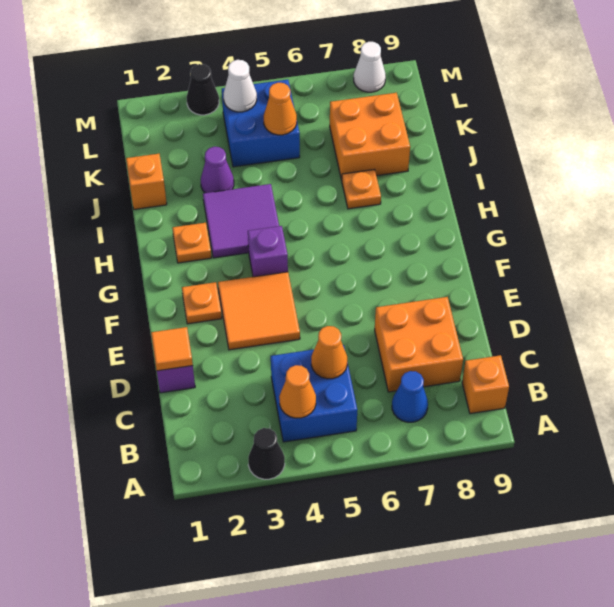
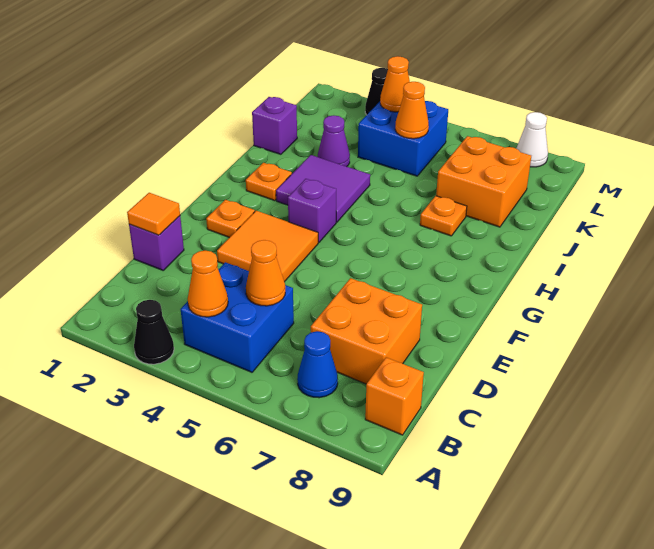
orange brick J1 level 1 -> purple brick J1 level 1
white cone L4 level 2 -> orange cone L4 level 2

